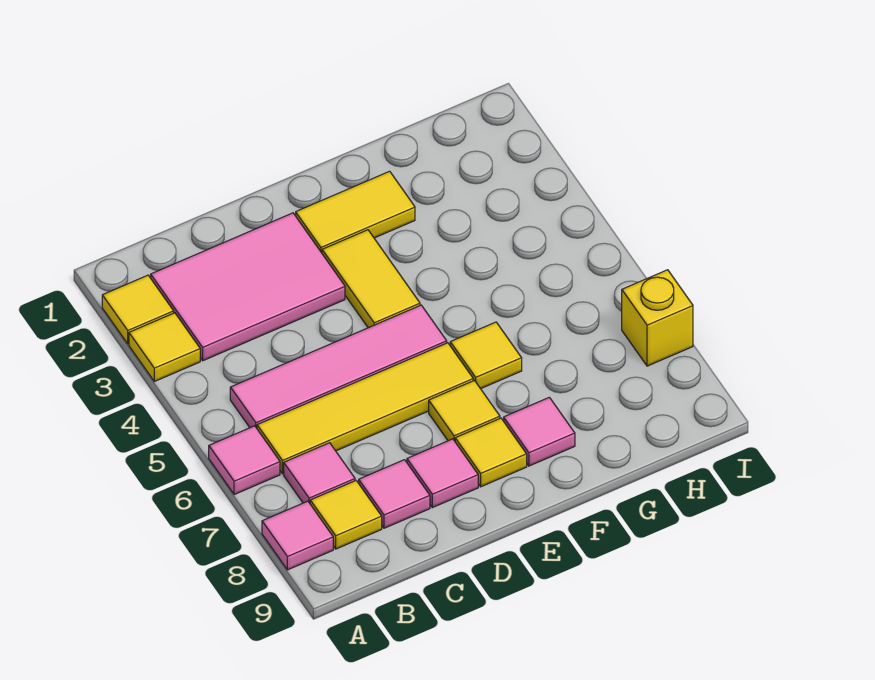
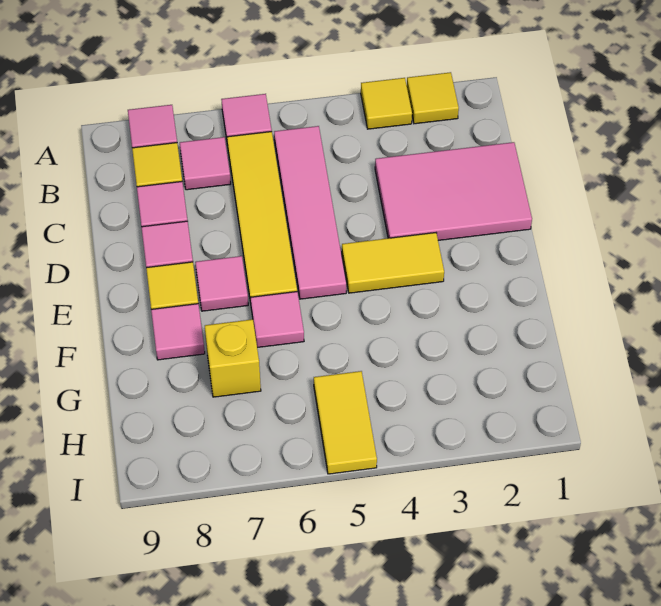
pink tile B2:D3 level 1 -> pink tile C1:D3 level 1
yellow tile E2:F2 level 1 -> yellow tile H5:I5 level 1
yellow tile E7 level 1 -> pink tile E7 level 1
yellow tile F6 level 1 -> pink tile F6 level 1
yellow brick I7 level 1 -> yellow brick G7 level 1

